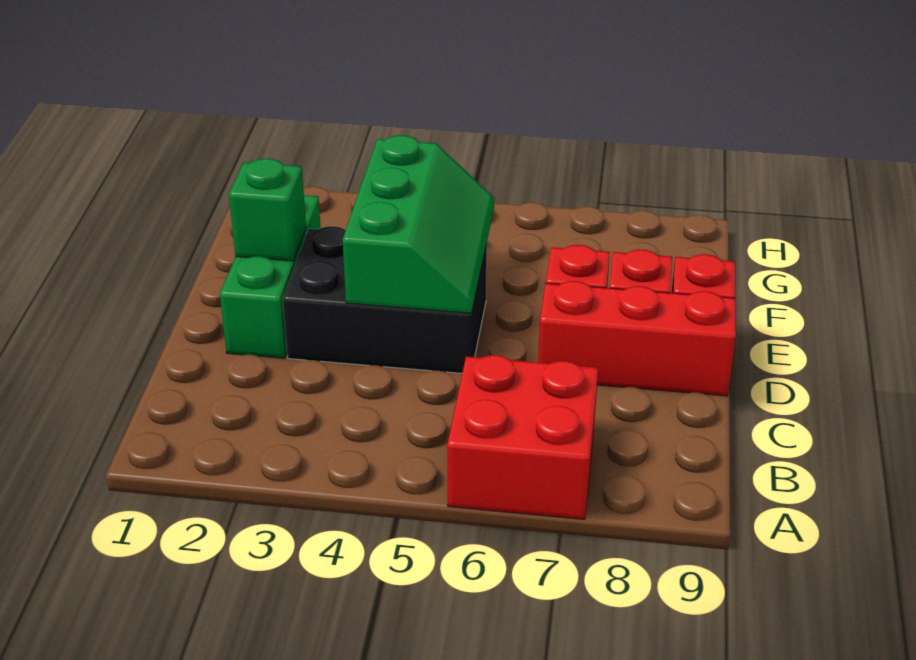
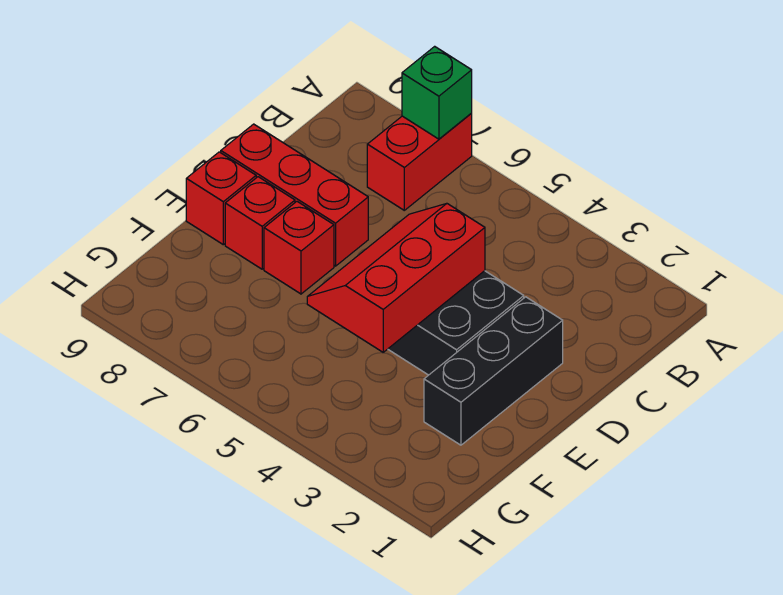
red brick A6:B7 level 1 -> red brick A7:B7 level 1
green brick D2:F2 level 1 -> black brick D2:F2 level 1
green slope D4:F5 level 2 top 4 -> red slope D4:F5 level 2 top 4
green brick E2 level 2 -> green brick A7 level 2

